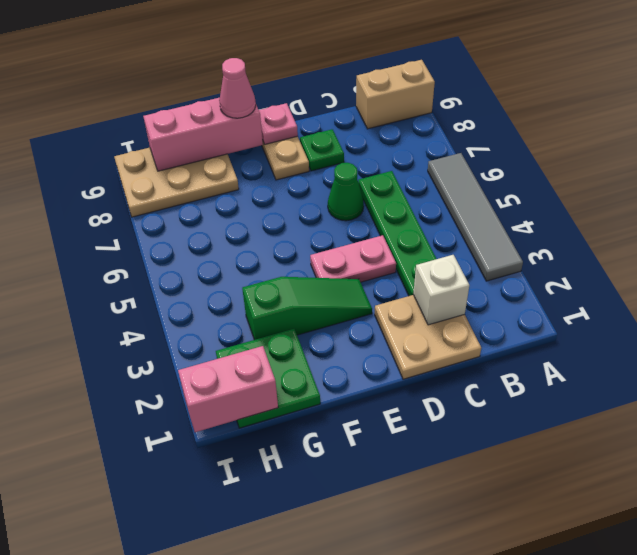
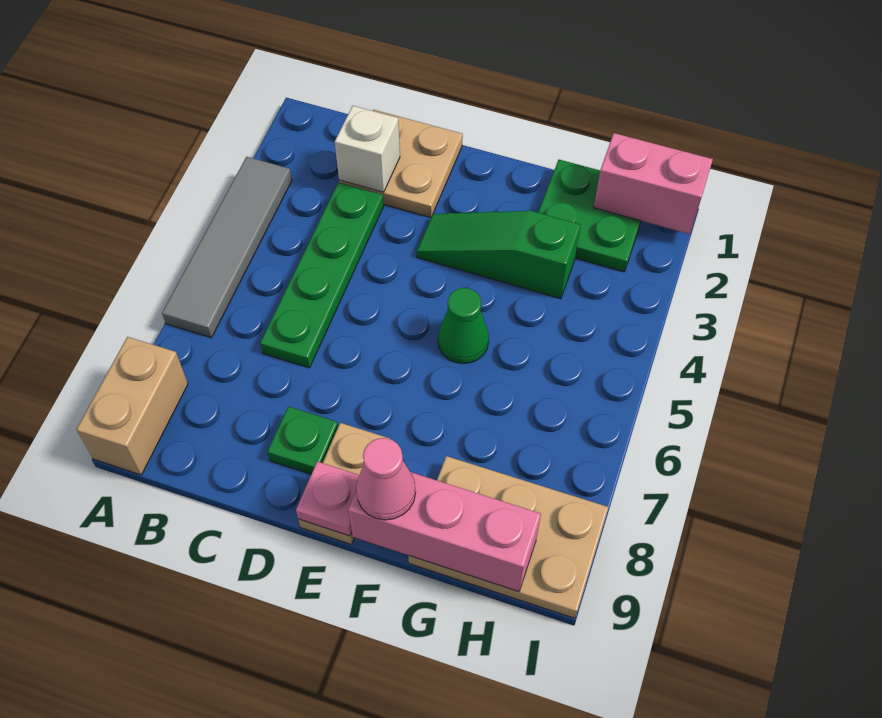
tan brick A9:B9 level 1 -> tan brick A8:A9 level 1
pink plate D4:E4 level 1 -> none
green cone D6 level 1 -> green cone F5 level 1

